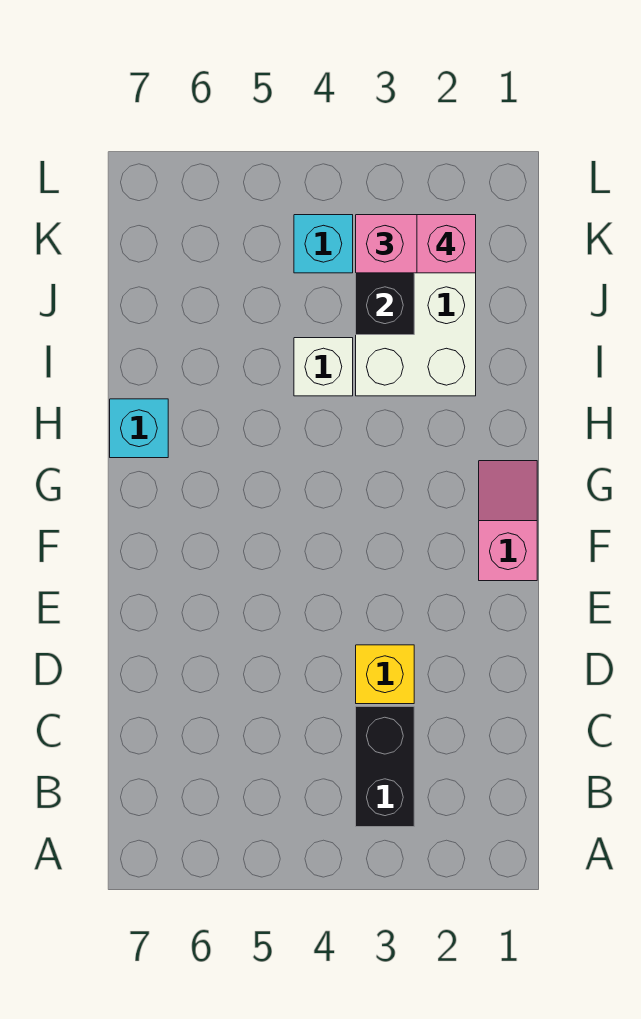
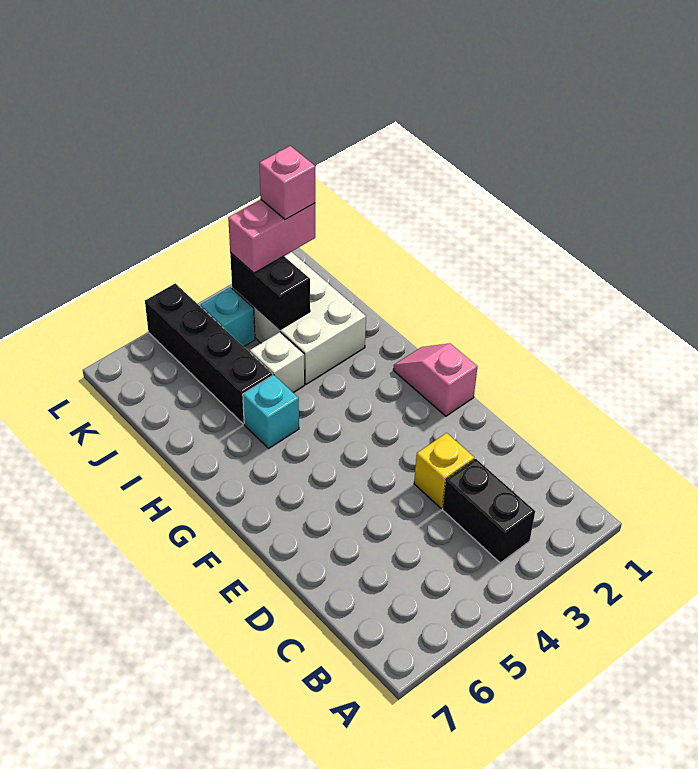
cyan brick H7 level 1 -> cyan brick H5 level 1
none -> black brick I5:L5 level 1

